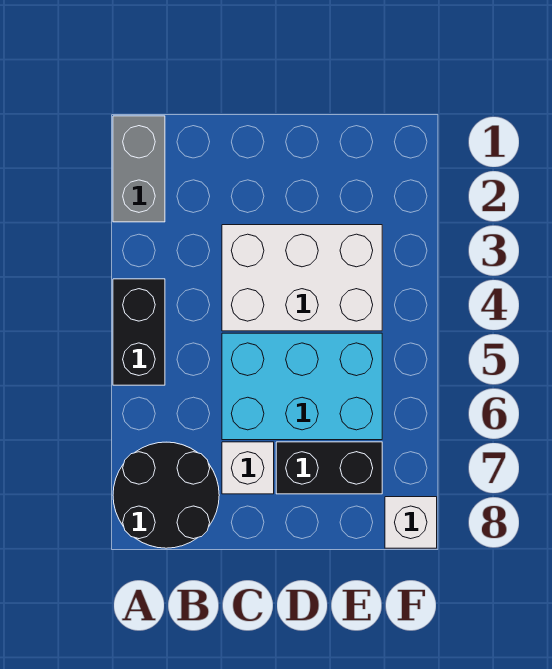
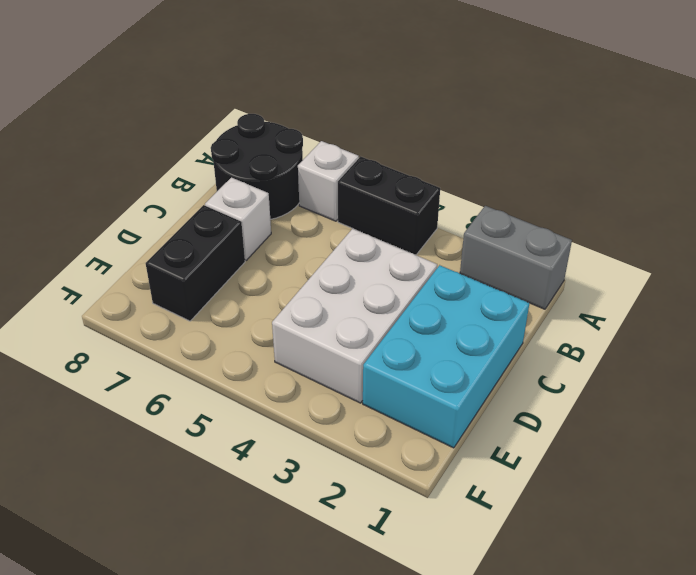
cyan brick C5:E6 level 1 -> cyan brick C1:E2 level 1
white brick F8 level 1 -> white brick A6 level 1

